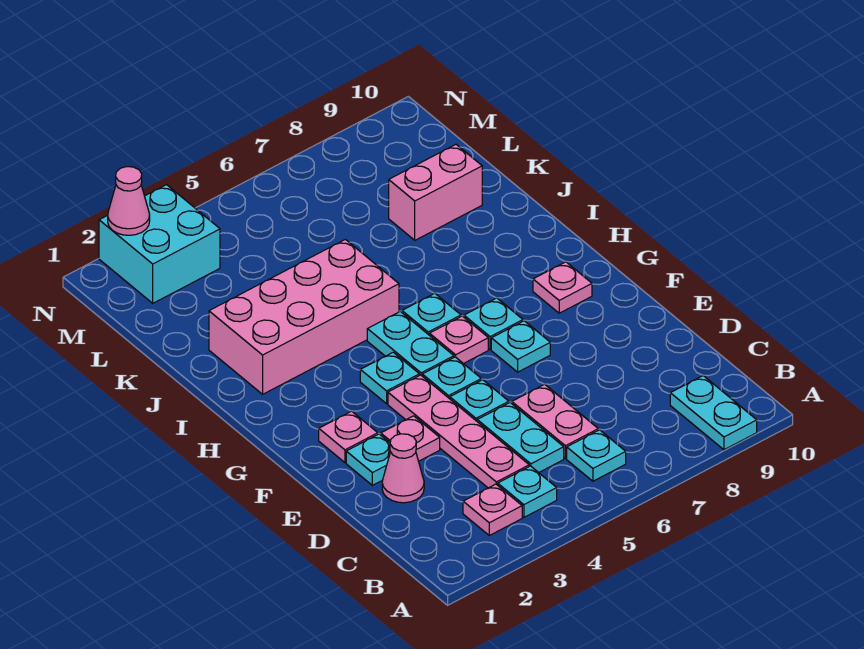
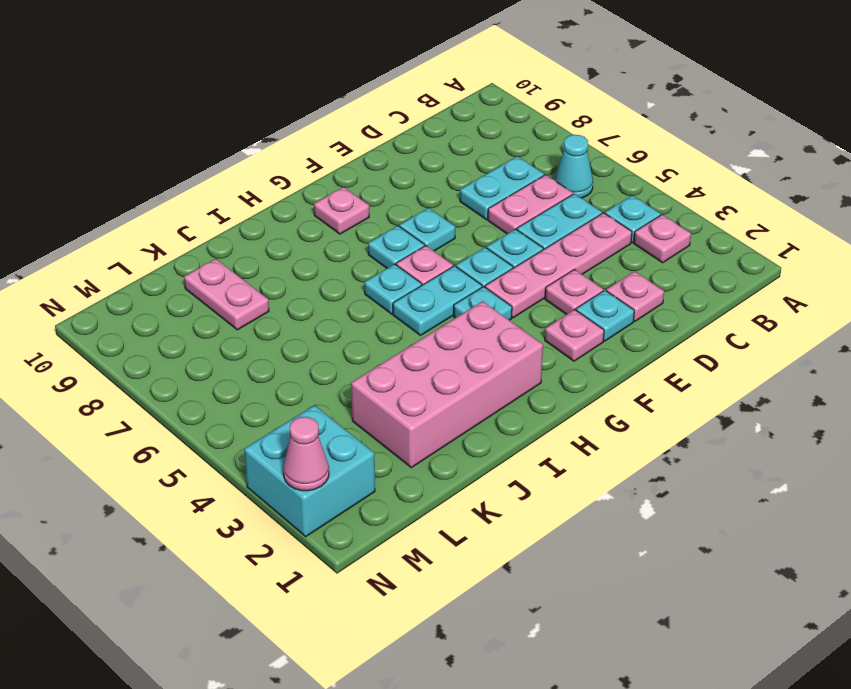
cyan plate A9:B9 level 1 -> cyan plate C7:D7 level 1
cyan plate B6 level 1 -> cyan cone B6 level 1
pink cone D2 level 1 -> pink plate D2 level 1
pink brick I2:J5 level 1 -> pink brick H2:K3 level 1
pink brick K8:K9 level 1 -> pink plate K8:K9 level 1

